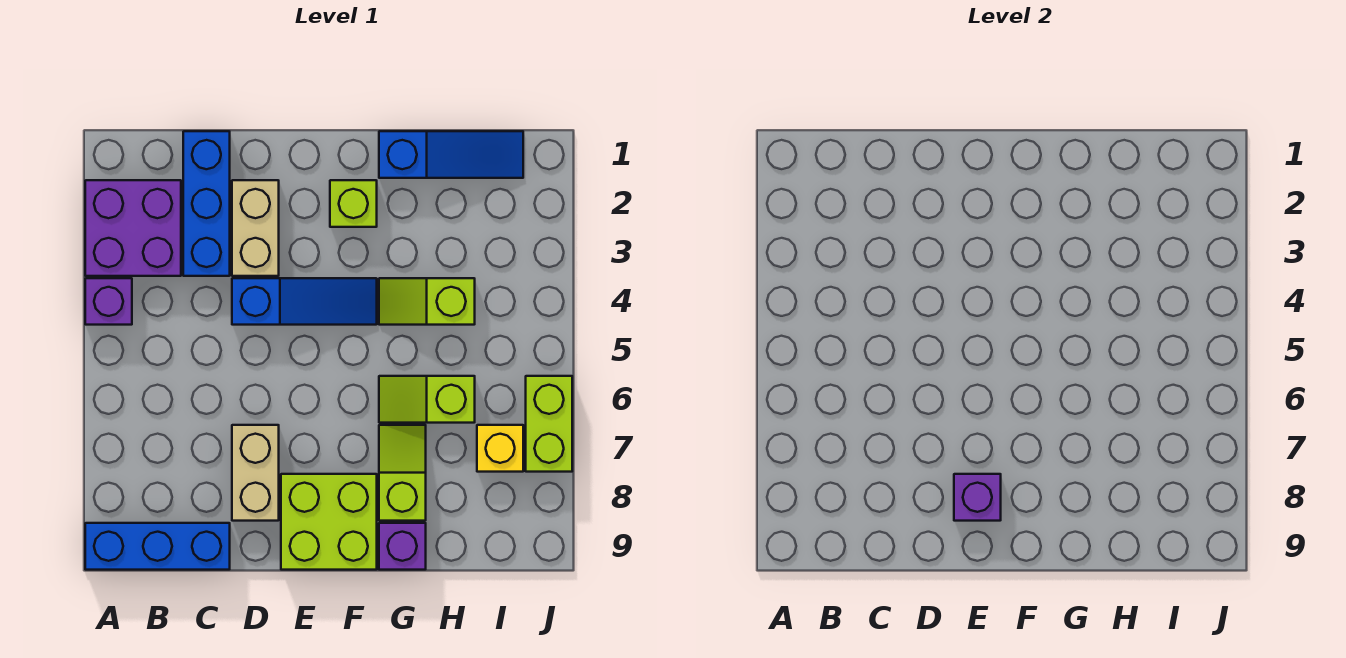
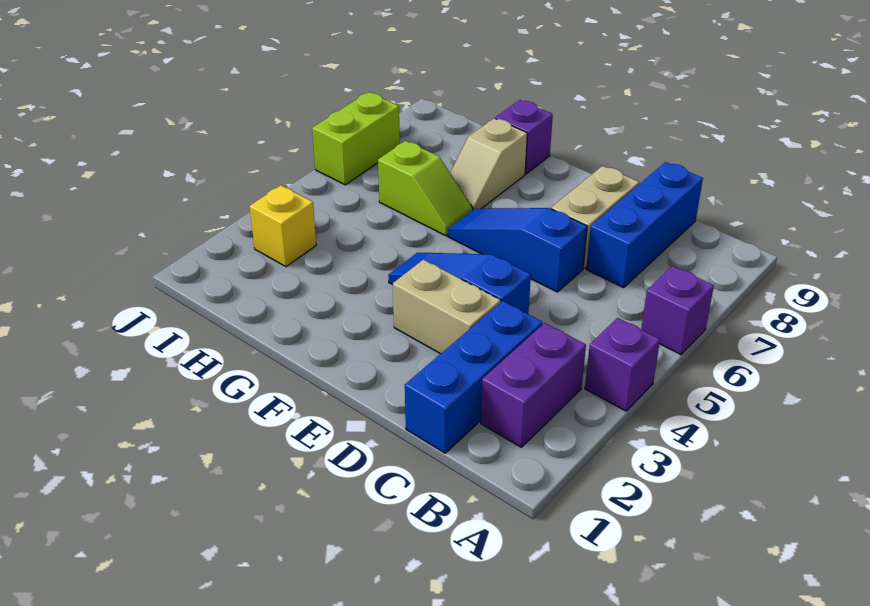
purple brick A2:B3 level 1 -> purple brick B2:B3 level 1
blue brick A9:C9 level 1 -> blue brick C7:C9 level 1
tan brick D2:D3 level 1 -> tan brick D3:E3 level 1
lime brick E8:F9 level 1 -> none
purple brick E8 level 2 -> purple brick A6 level 1
lime brick F2 level 1 -> none
blue slope G1:I1 level 1 top G -> blue slope D6:F6 level 1 top D
lime slope G4:H4 level 1 top H -> none
lime slope G7:G8 level 1 top 8 -> tan slope G7:G8 level 1 top 8
yellow brick I7 level 1 -> yellow brick I3 level 1

